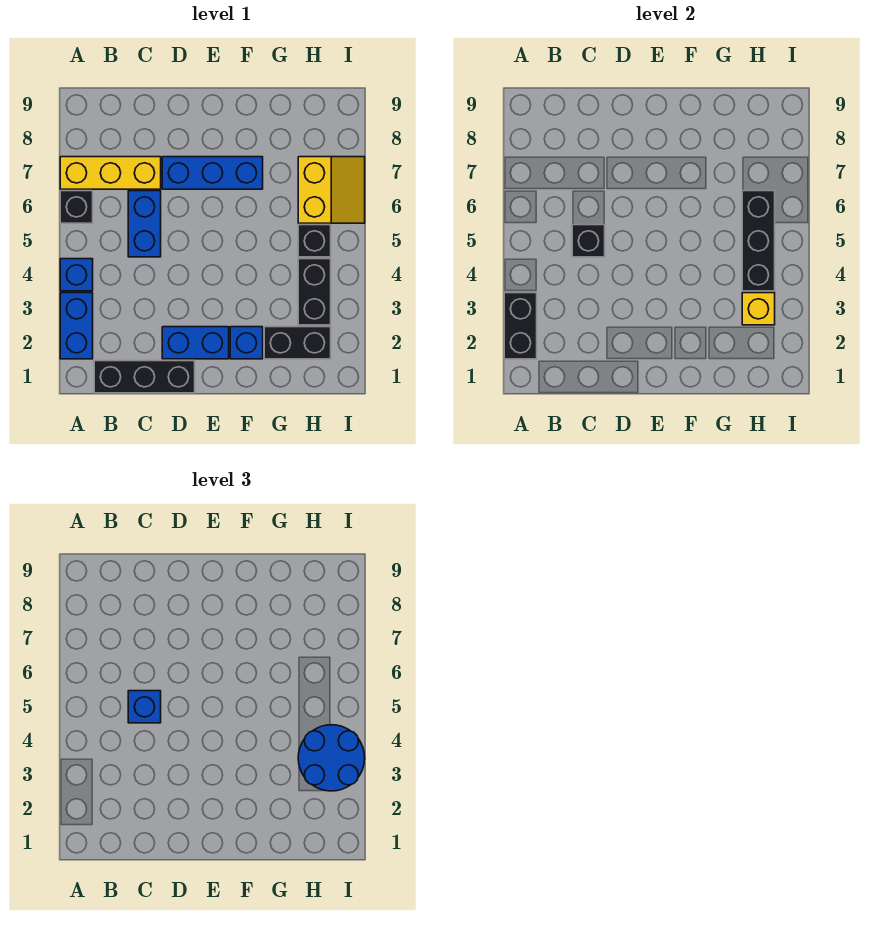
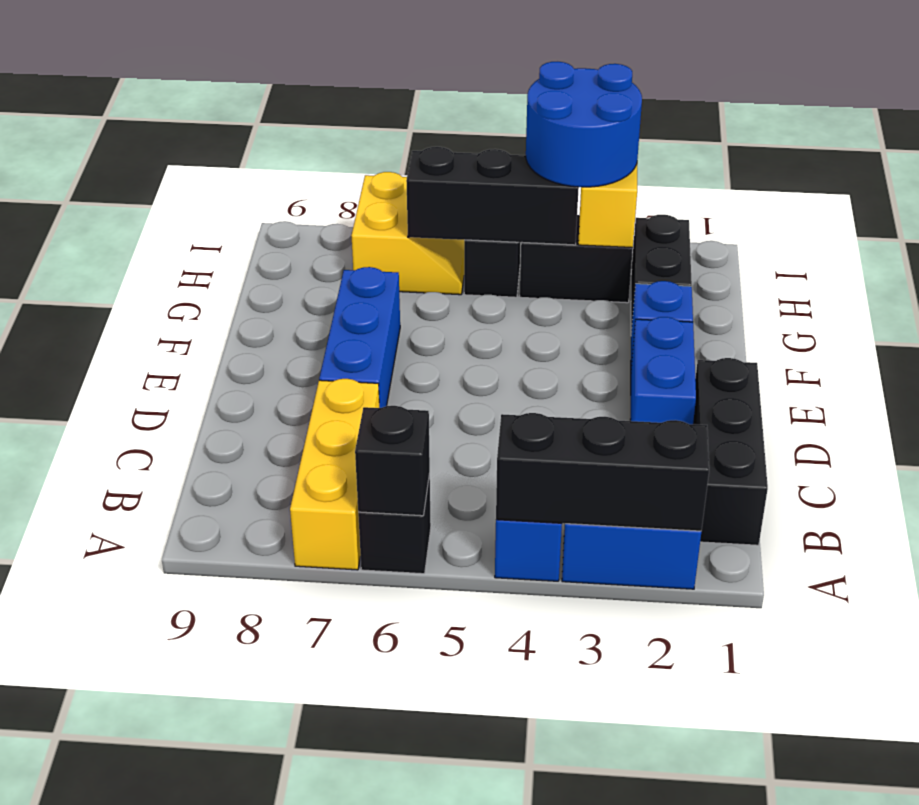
black brick A2:A3 level 2 -> black brick A2:A4 level 2
blue brick C5:C6 level 1 -> none
black brick C5 level 2 -> black brick A6 level 2
blue brick C5 level 3 -> none
yellow slope H6:I7 level 1 top H -> yellow slope H6:I7 level 1 top 7

